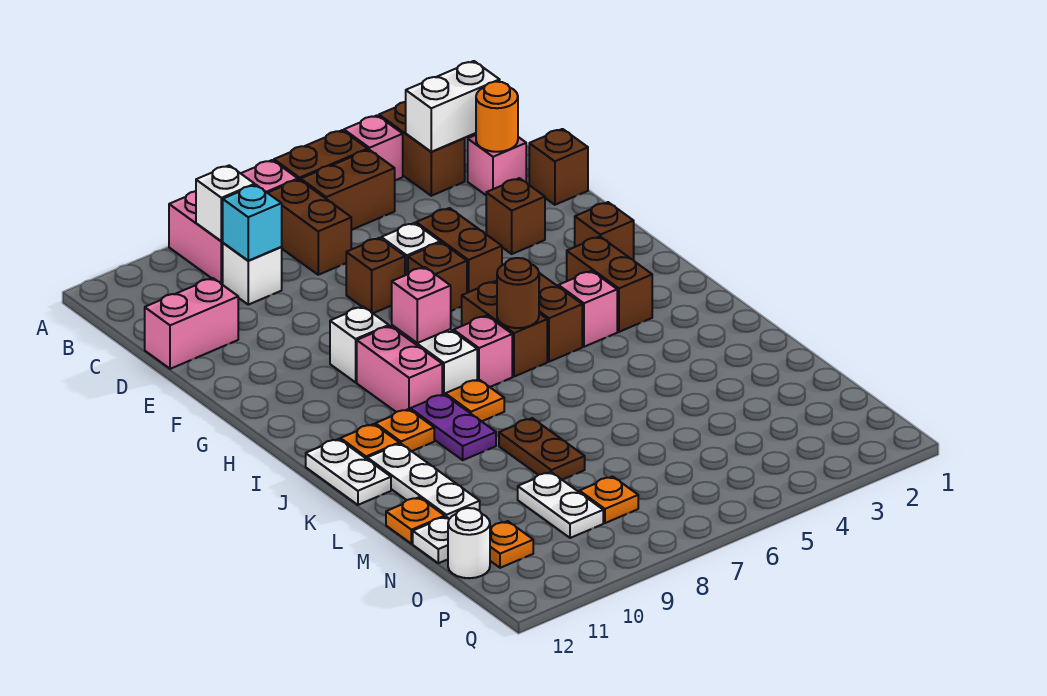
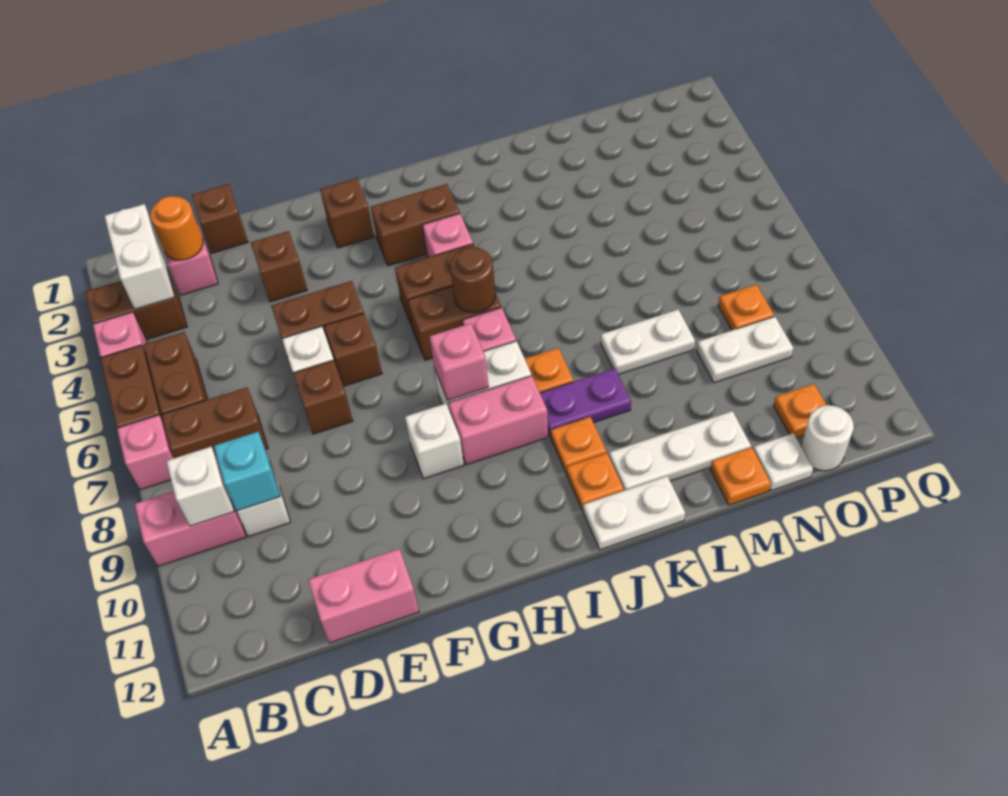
pink brick D11:D12 level 1 -> pink brick D12:E12 level 1
brown plate L8:M8 level 1 -> white plate L8:M8 level 1

